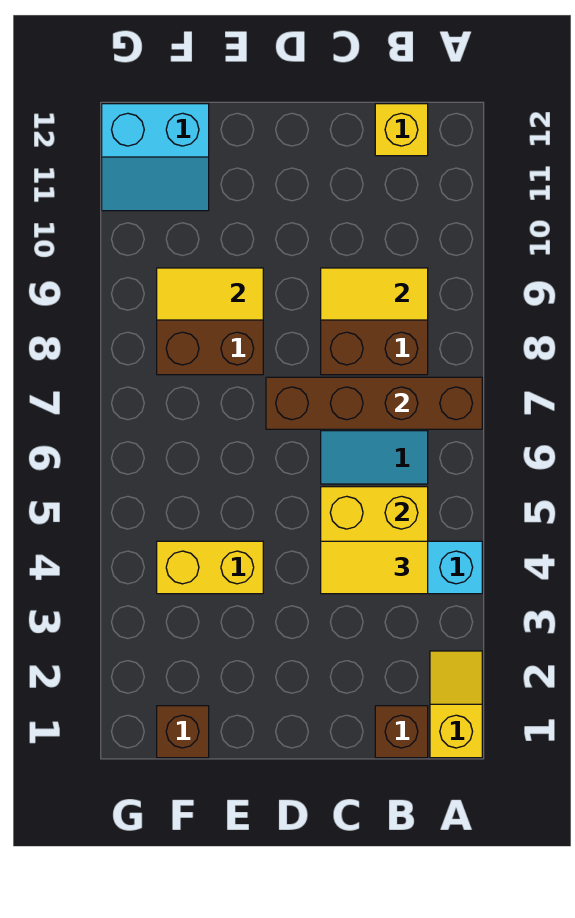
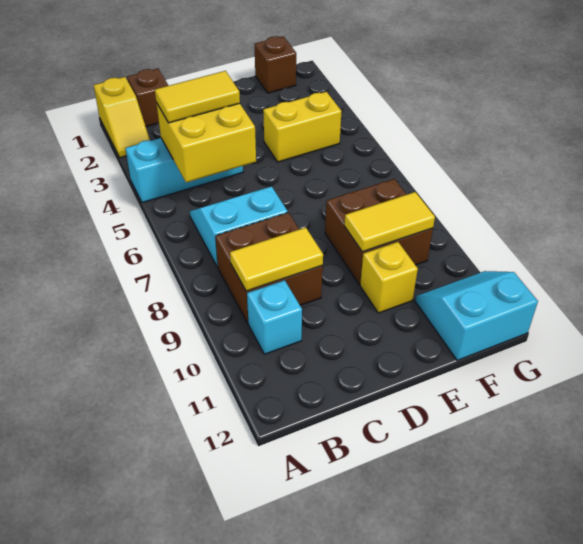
brown brick A7:D7 level 2 -> none
none -> cyan brick B10 level 1
yellow brick B12 level 1 -> yellow brick E10 level 1

